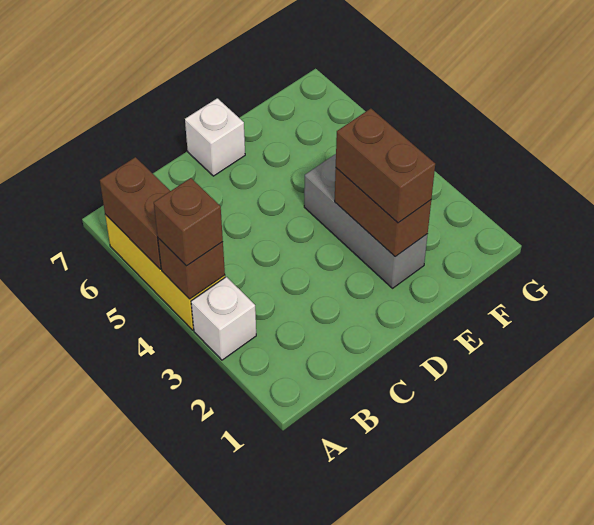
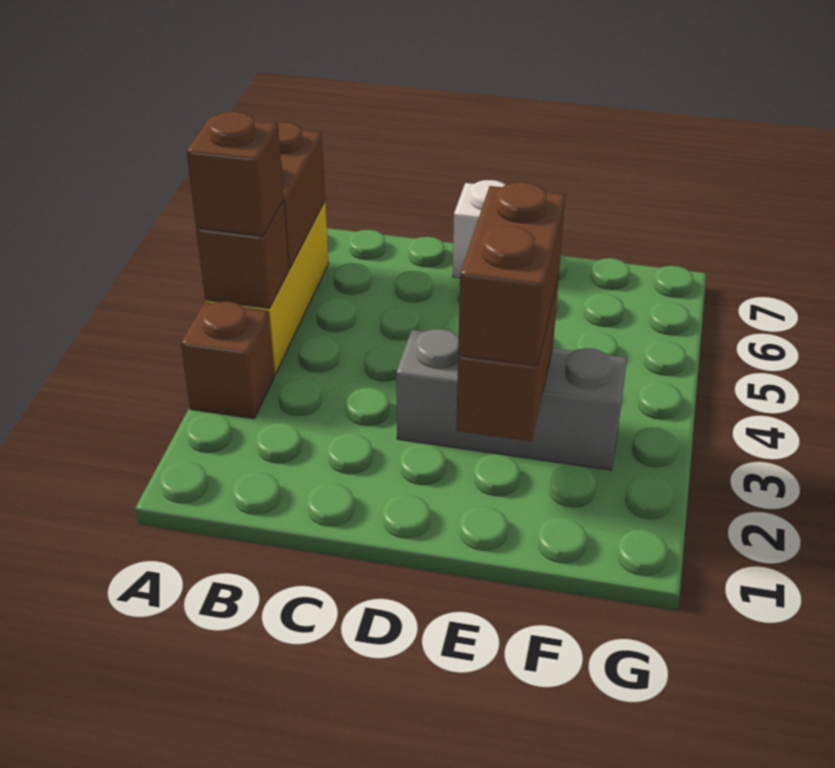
white brick A3 level 1 -> brown brick A3 level 1
grey brick E2:E4 level 1 -> grey brick D3:F3 level 1

